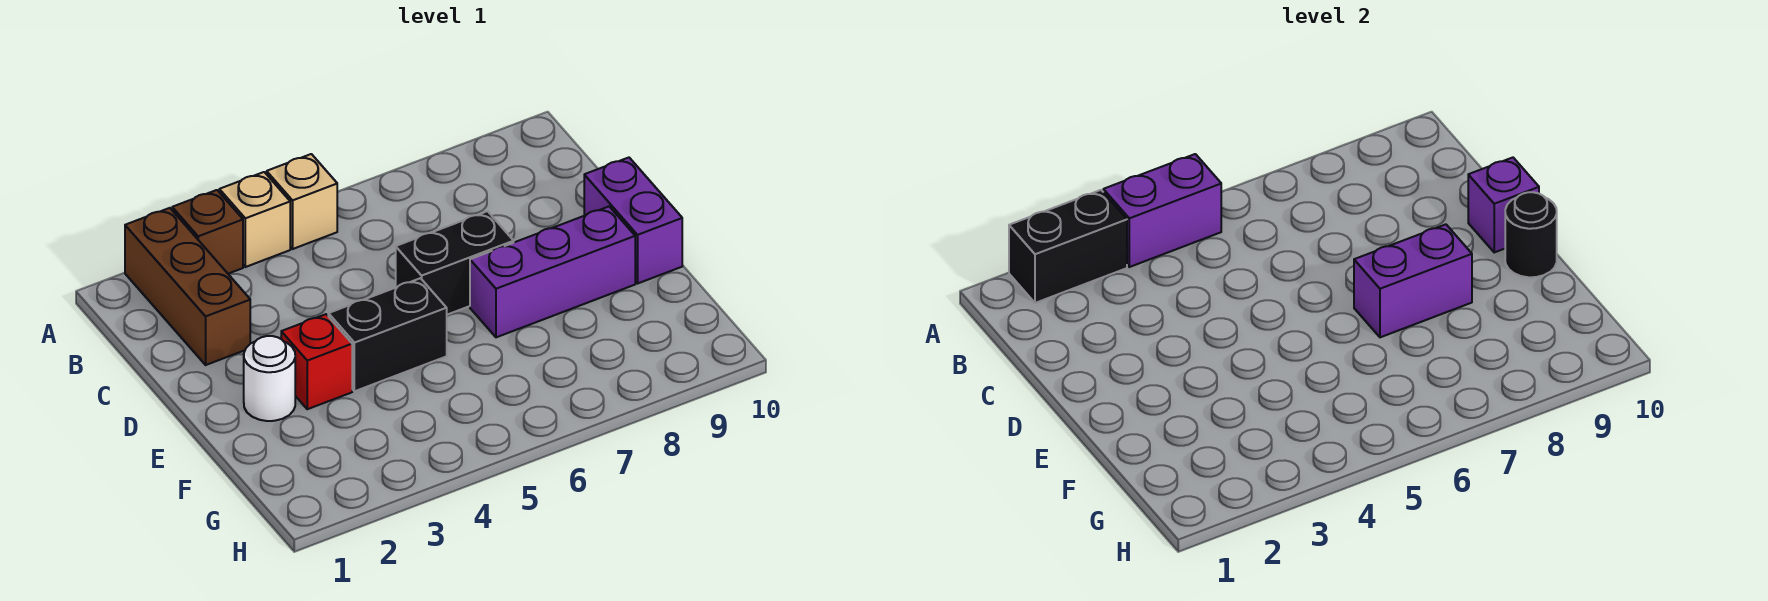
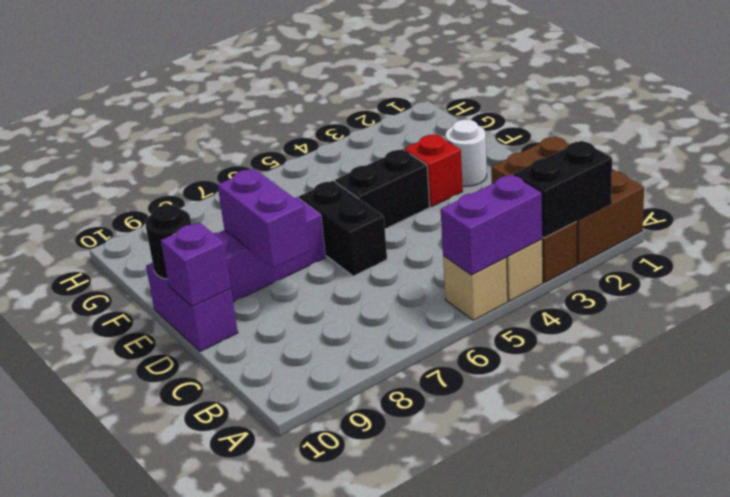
brown brick A2:C2 level 1 -> brown brick A1:C2 level 1
black brick D6:D7 level 1 -> black brick D6:E6 level 1
purple brick E7:E8 level 2 -> purple brick D8:E8 level 2

